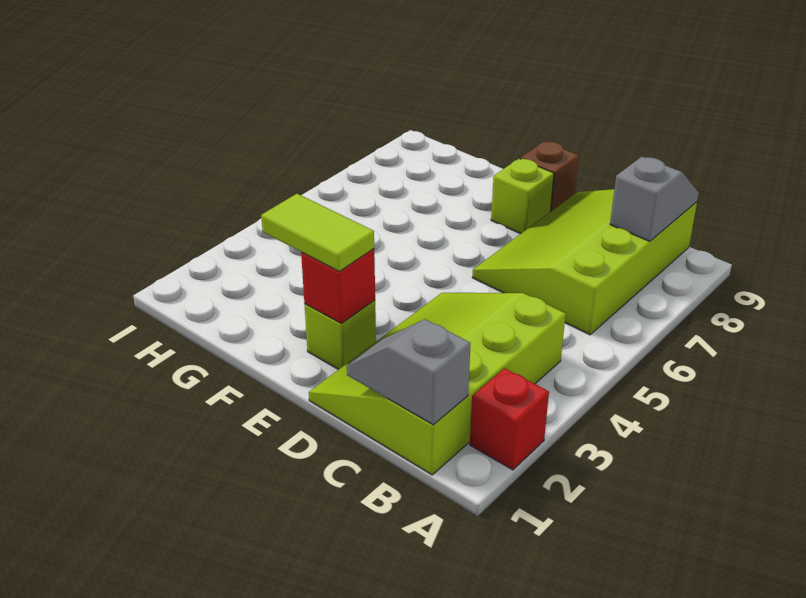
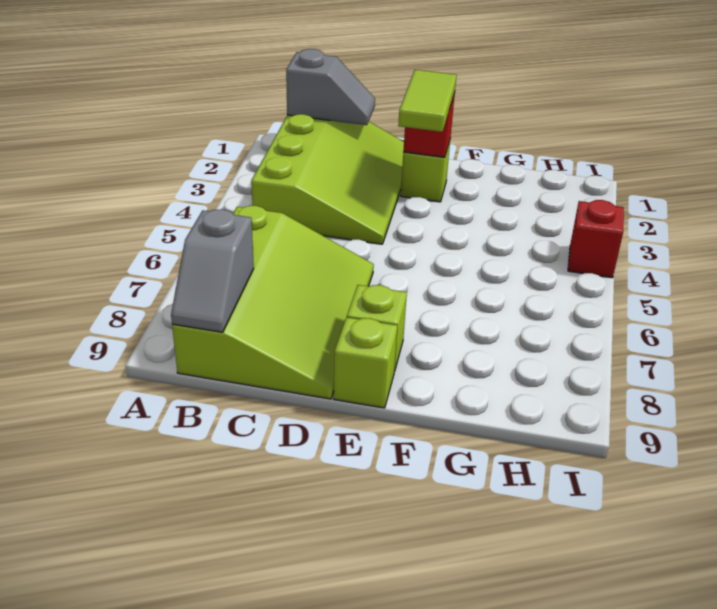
red brick A2 level 1 -> red brick I4 level 1
lime tile E2:F2 level 3 -> lime tile E2:E3 level 3
brown brick E9 level 1 -> lime brick E9 level 1

